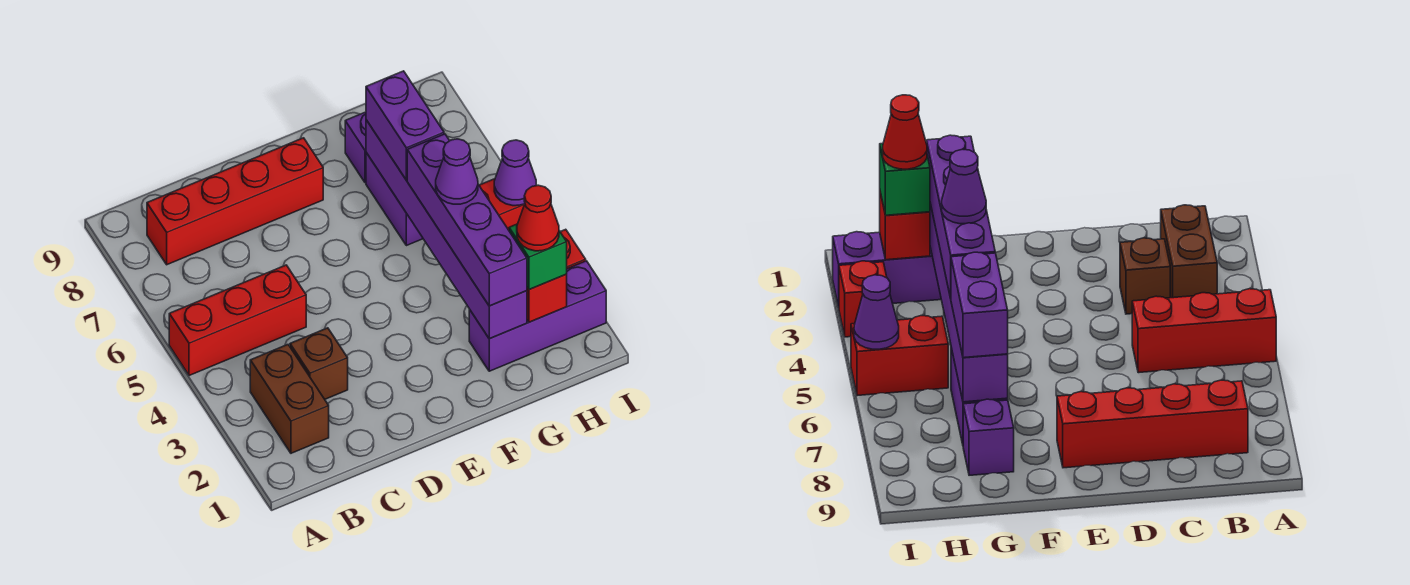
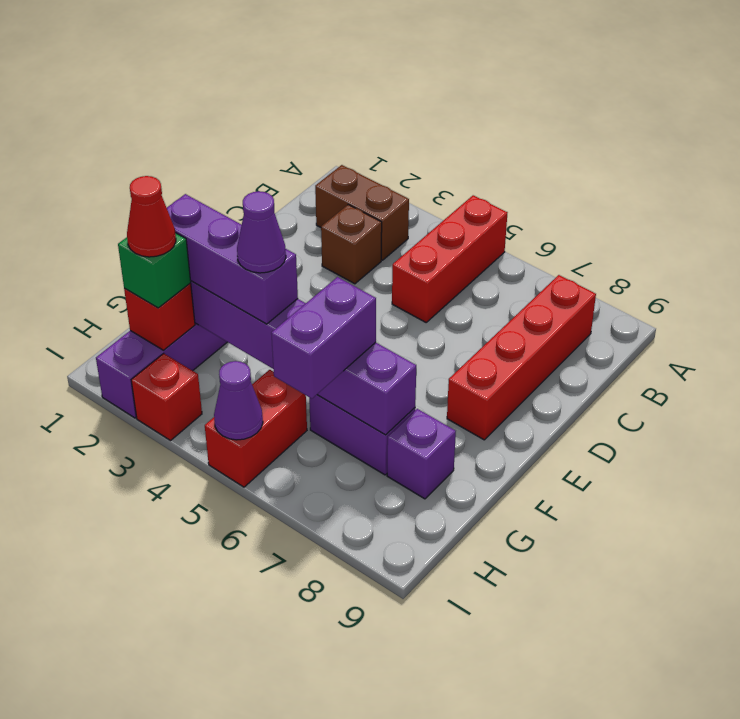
purple brick G2:G5 level 3 -> purple brick G2:G4 level 3
purple brick G6:G7 level 3 -> purple brick G6:H6 level 3

